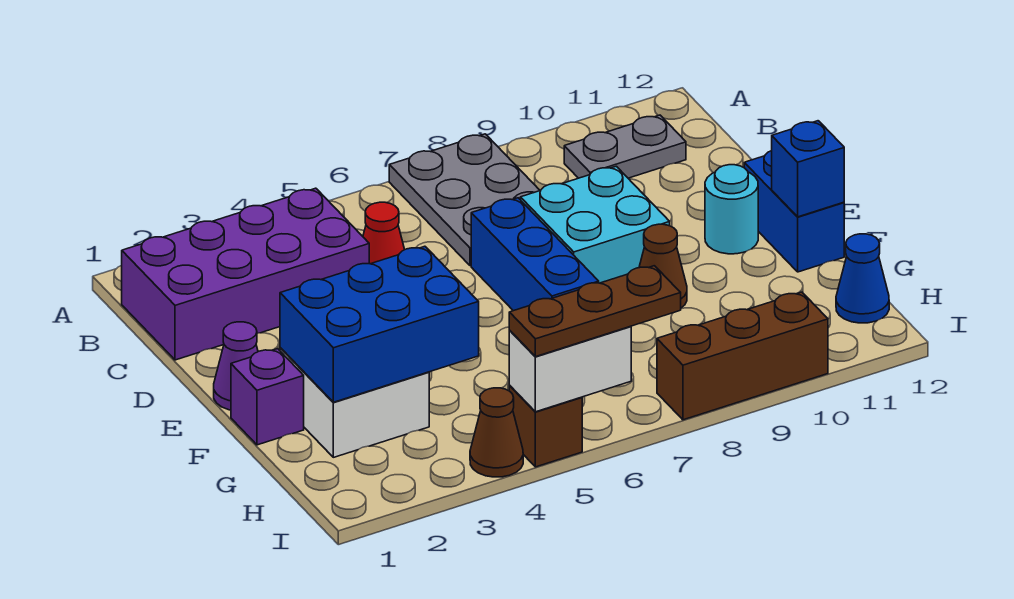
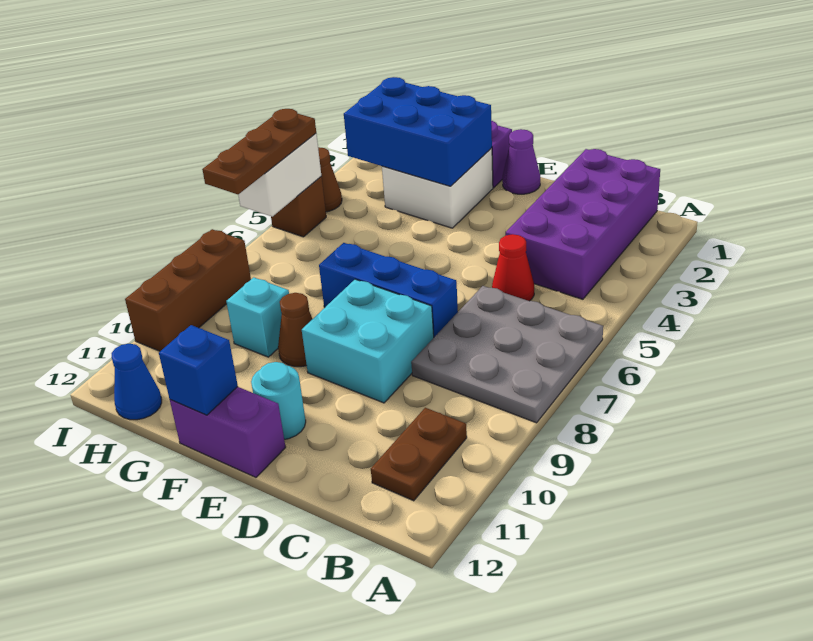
grey plate A7:C8 level 1 -> grey plate A6:C8 level 1
grey plate B10:B11 level 1 -> brown plate B10:B11 level 1
blue brick E12:F12 level 1 -> purple brick E12:F12 level 1
blue brick F2:G4 level 2 -> blue brick F2:H3 level 2
none -> cyan brick G9 level 1

